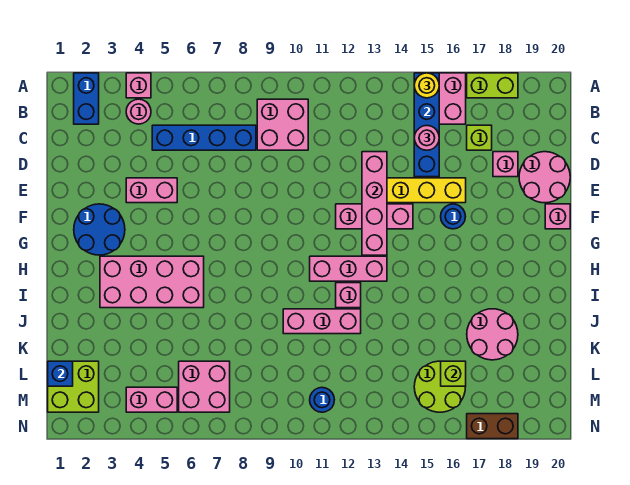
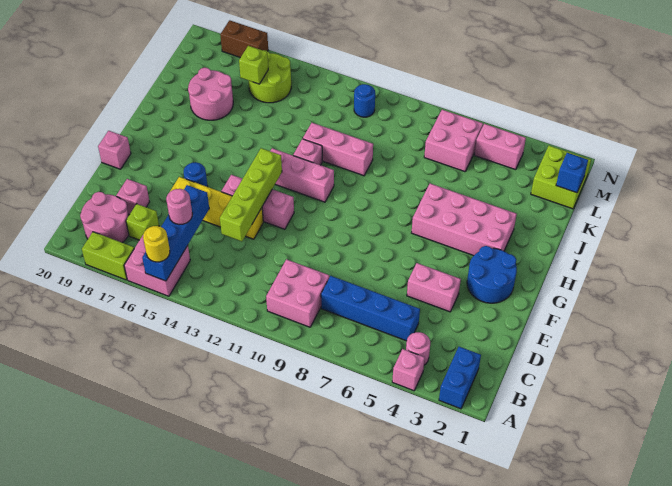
pink brick D13:G13 level 2 -> lime brick D13:G13 level 2
pink round brick D19:E20 level 1 -> pink round brick B18:C19 level 1

